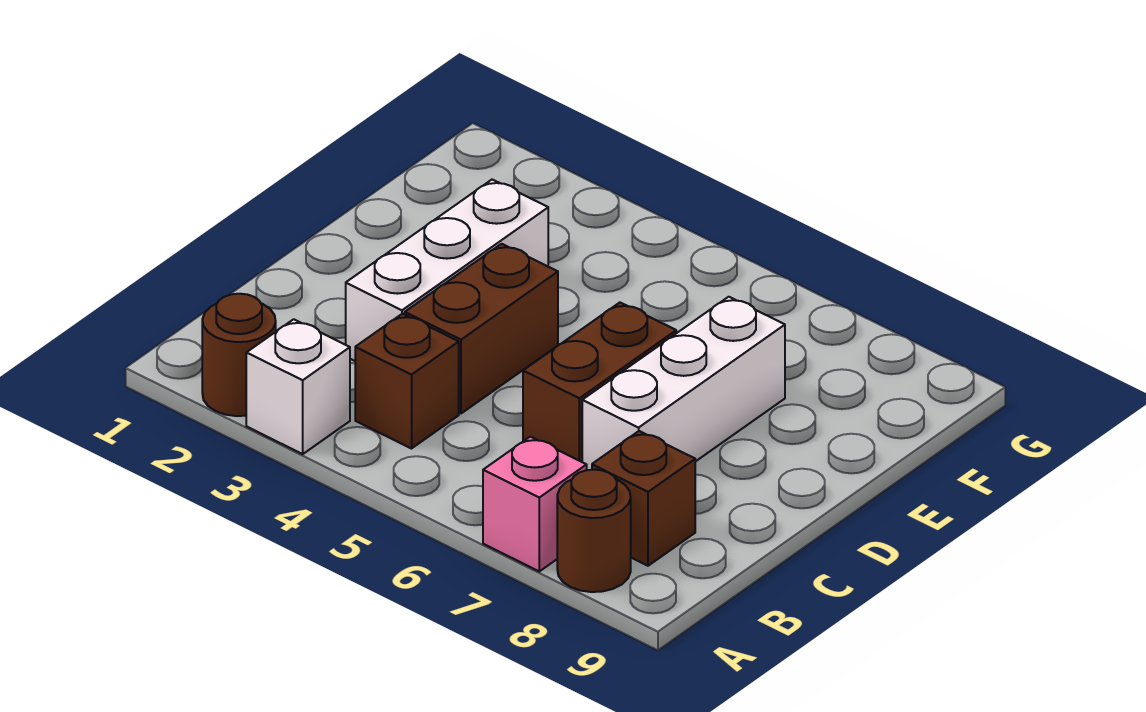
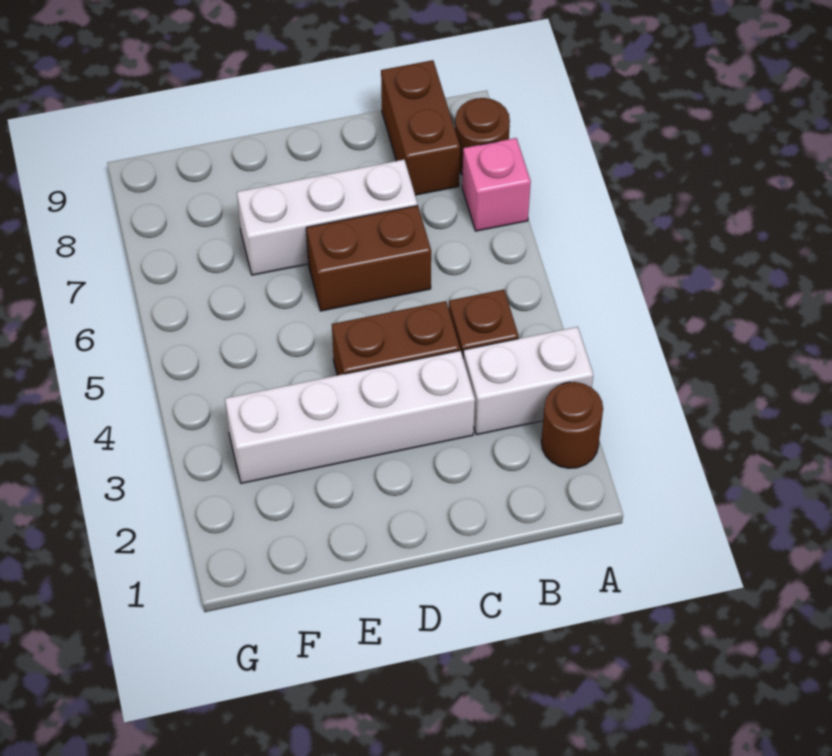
white brick A3 level 1 -> white brick A3:B3 level 1
brown brick B8 level 1 -> brown brick B8:B9 level 1
white brick C3:E3 level 1 -> white brick C3:F3 level 1

